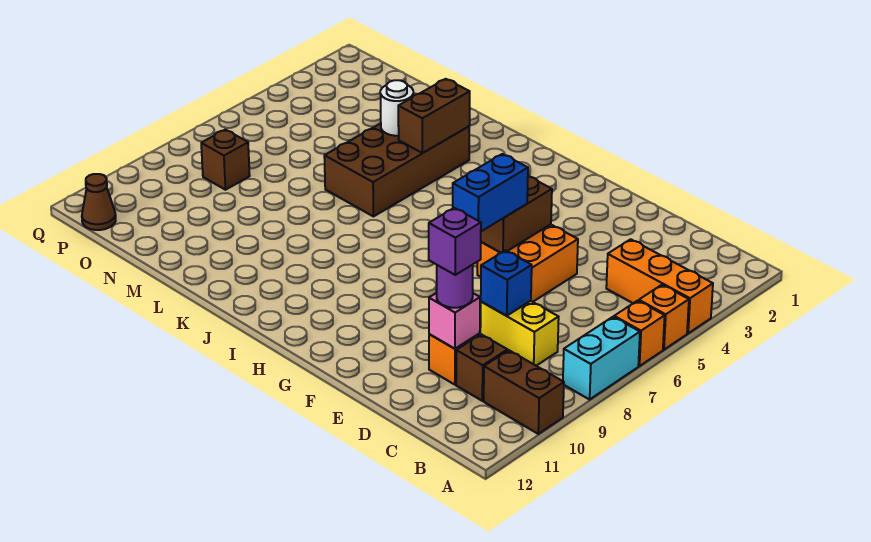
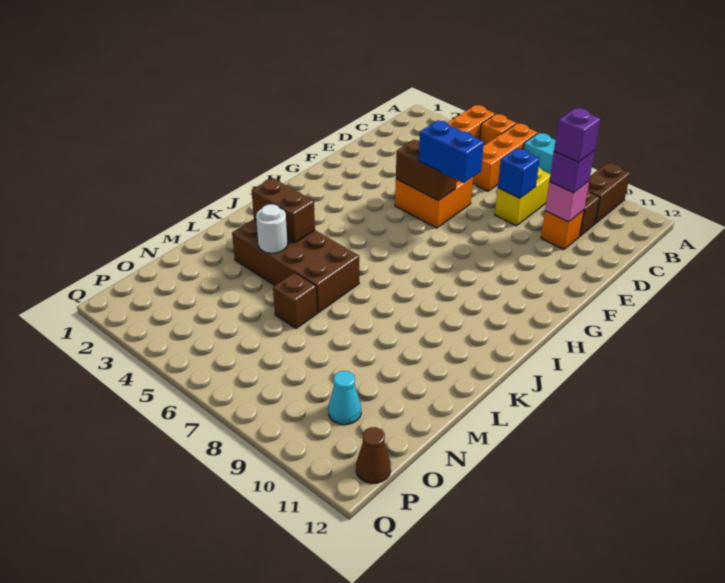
orange brick A6 level 1 -> orange brick A6:C6 level 1
purple round brick D10 level 3 -> purple brick D10 level 3
brown brick O8 level 1 -> brown brick M6 level 1
none -> cyan cone O10 level 1

